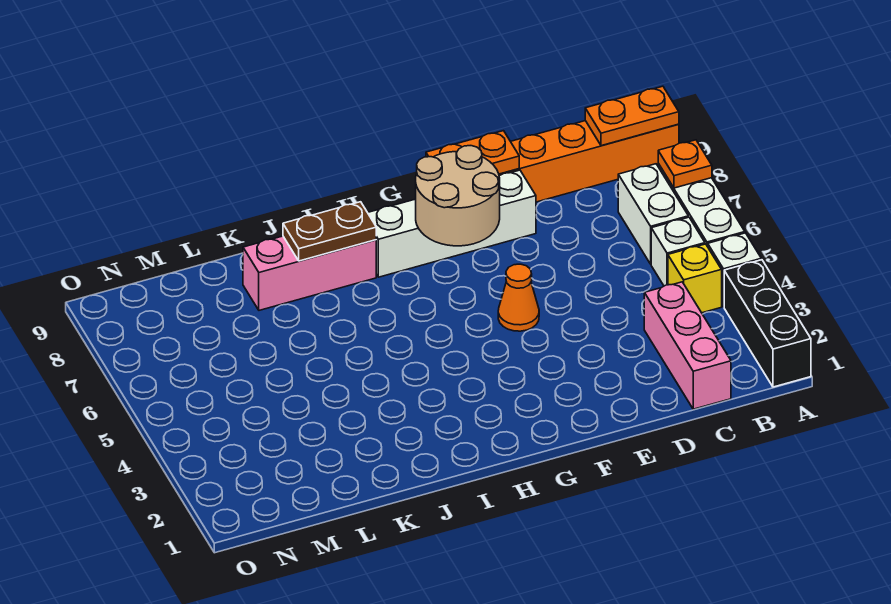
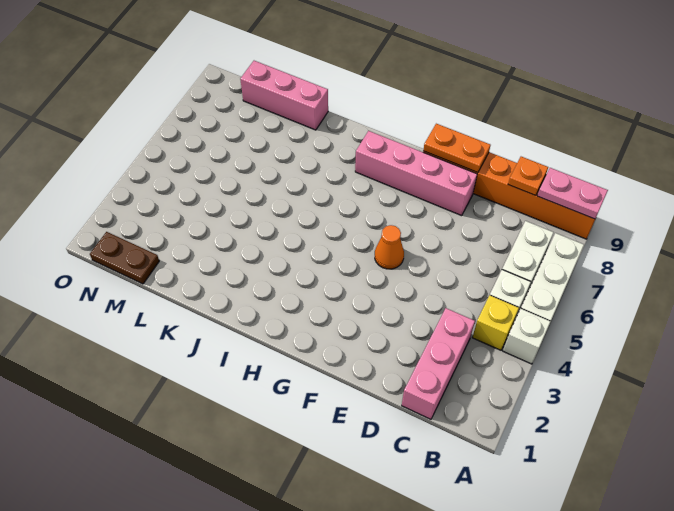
black brick A1:A3 level 1 -> none
orange plate A7 level 2 -> orange plate C9 level 2
orange plate A9:B9 level 2 -> pink plate A9:B9 level 2
white brick E8:H8 level 1 -> pink brick E8:H8 level 1
tan round brick F7:G8 level 2 -> none
pink brick I8:K8 level 1 -> pink brick K9:M9 level 1
brown plate I8:J8 level 2 -> brown plate M1:N1 level 1

